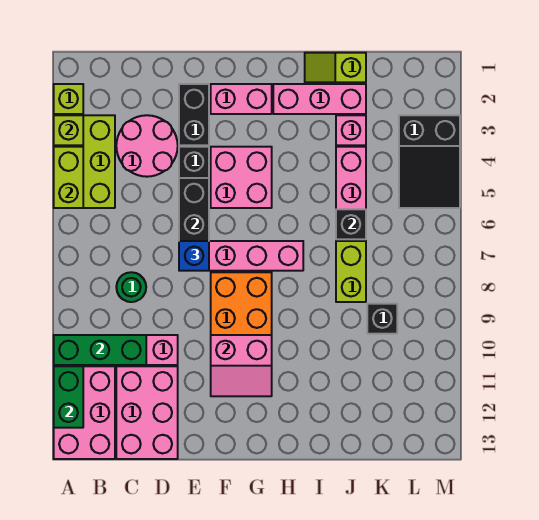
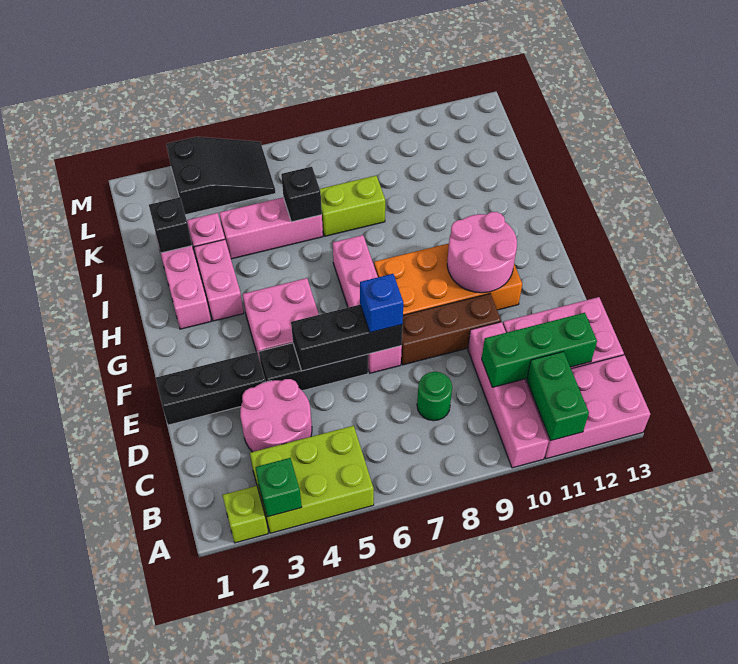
lime brick A3 level 2 -> green brick A3 level 2
lime brick A4:A5 level 2 -> none
green brick A10:C10 level 2 -> green brick C10:C12 level 2
green brick A11:A12 level 2 -> green brick A11:B11 level 2
black brick E2:E3 level 1 -> black brick E1:E3 level 1
none -> brown brick E8:E10 level 1
pink brick F2:G2 level 1 -> pink brick H3:I3 level 1
pink slope F10:G11 level 2 top 10 -> pink round brick F10:G11 level 2
lime slope I1:J1 level 1 top J -> none
black brick K9 level 1 -> black brick J2 level 2

